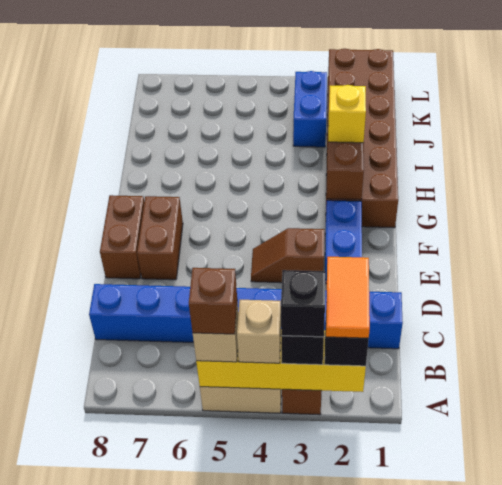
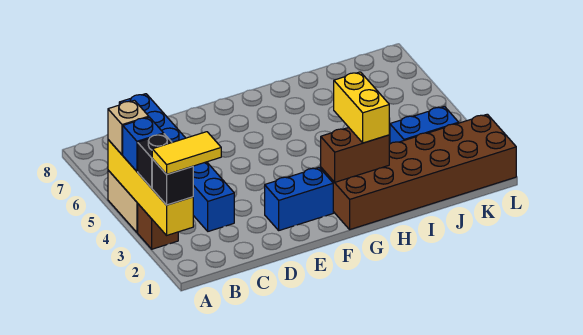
orange tile A2:B2 level 4 -> yellow tile A2:B2 level 4
black brick A3 level 4 -> none
tan brick A4 level 3 -> blue brick A4 level 3
brown brick A5 level 4 -> none
blue brick C1:C8 level 1 -> blue brick C3:C8 level 1
brown slope E3:E4 level 1 top 3 -> none
brown brick E7:F7 level 1 -> none
brown brick E8:F8 level 1 -> none
yellow brick H2 level 3 -> yellow brick H2:H3 level 3

